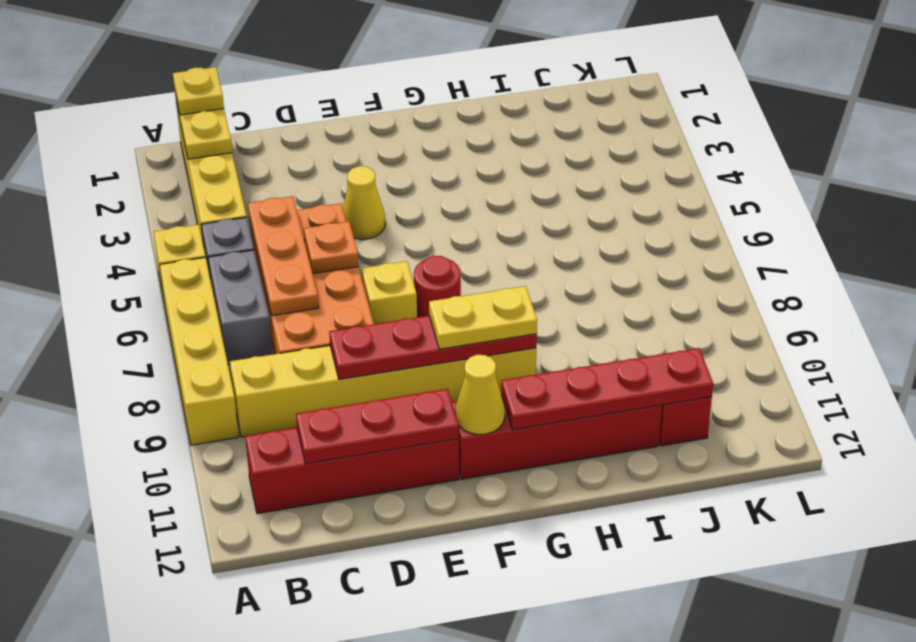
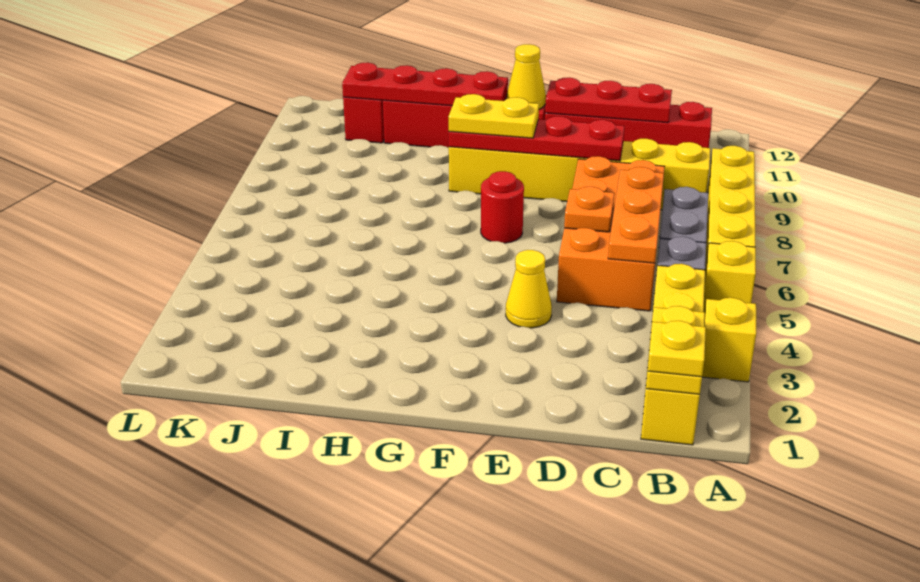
yellow brick E7 level 1 -> yellow brick A3 level 1

